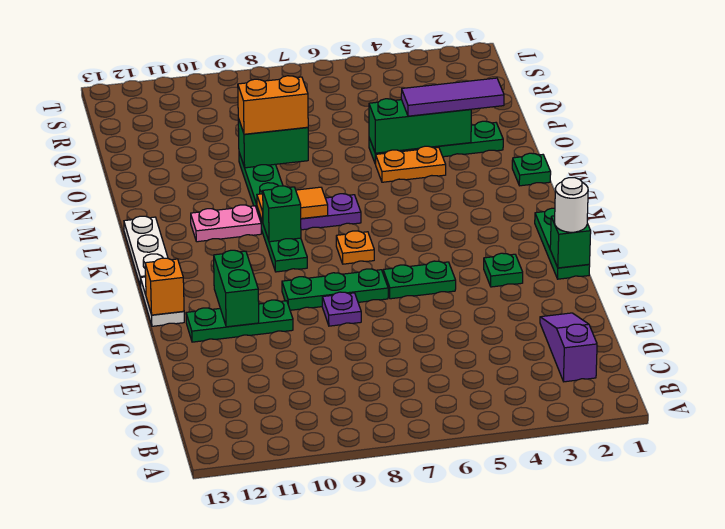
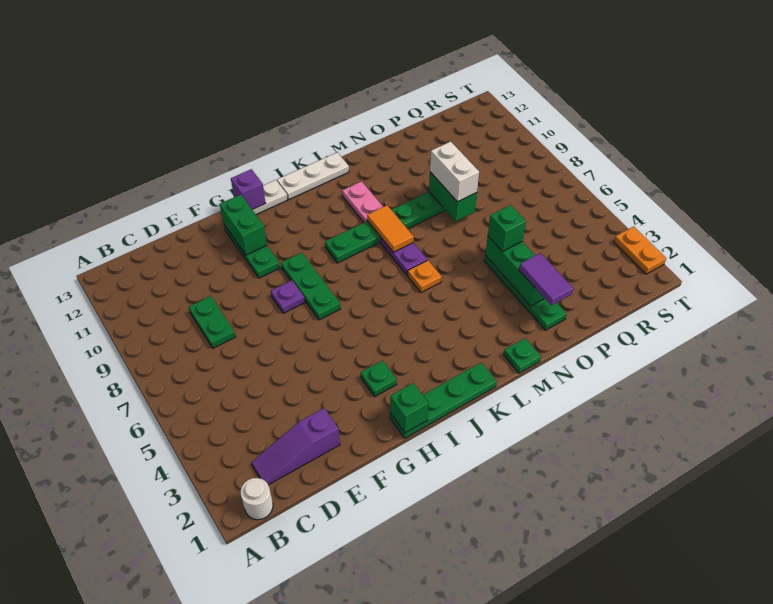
purple slope C2:E2 level 1 top C -> purple slope C2:E2 level 1 top E
green brick G11:H11 level 2 -> green brick G11:G12 level 2
green plate H1:J1 level 1 -> green plate H1:K1 level 1
white round brick H1 level 3 -> white round brick B1 level 1
green plate H5:H6 level 1 -> green plate D8:D9 level 1
orange brick H13 level 2 -> purple brick H13 level 2
orange plate J7 level 1 -> orange plate L6 level 1
green brick K9 level 2 -> green brick O5 level 3
orange plate N4:N5 level 1 -> orange plate T2:T3 level 1
purple tile O2:O4 level 3 -> purple tile O2:O3 level 3
orange brick O8:O9 level 3 -> white brick O8:O9 level 3

